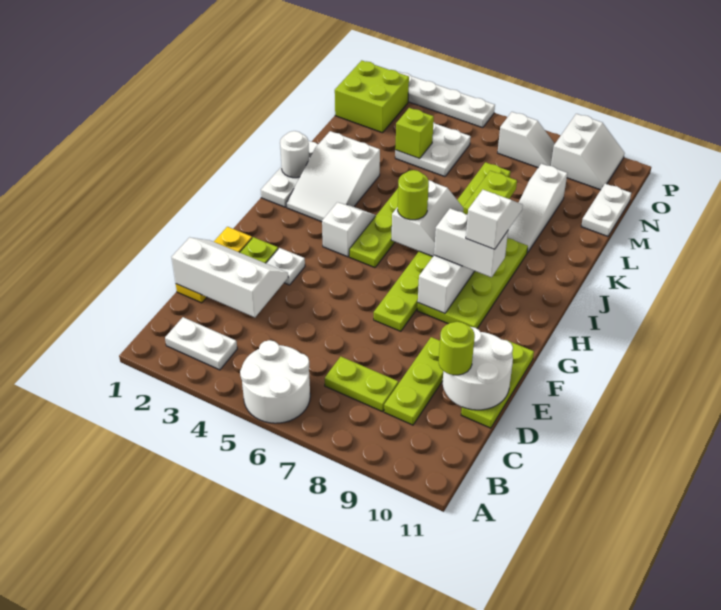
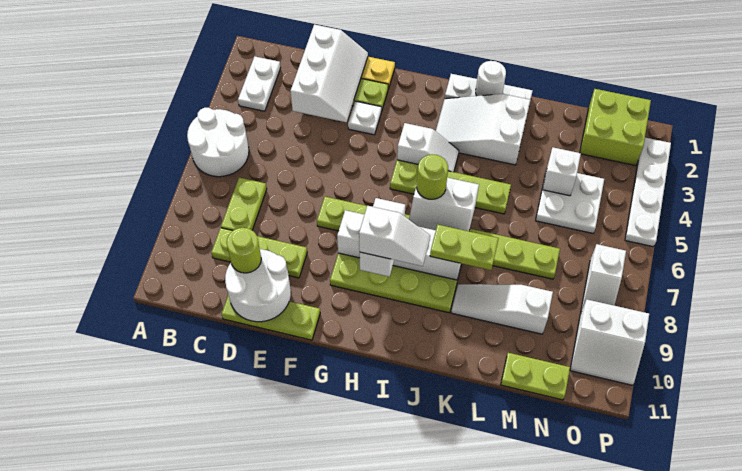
lime brick M4 level 2 -> white brick M4 level 2
white plate M11:N11 level 1 -> lime plate M11:N11 level 1

